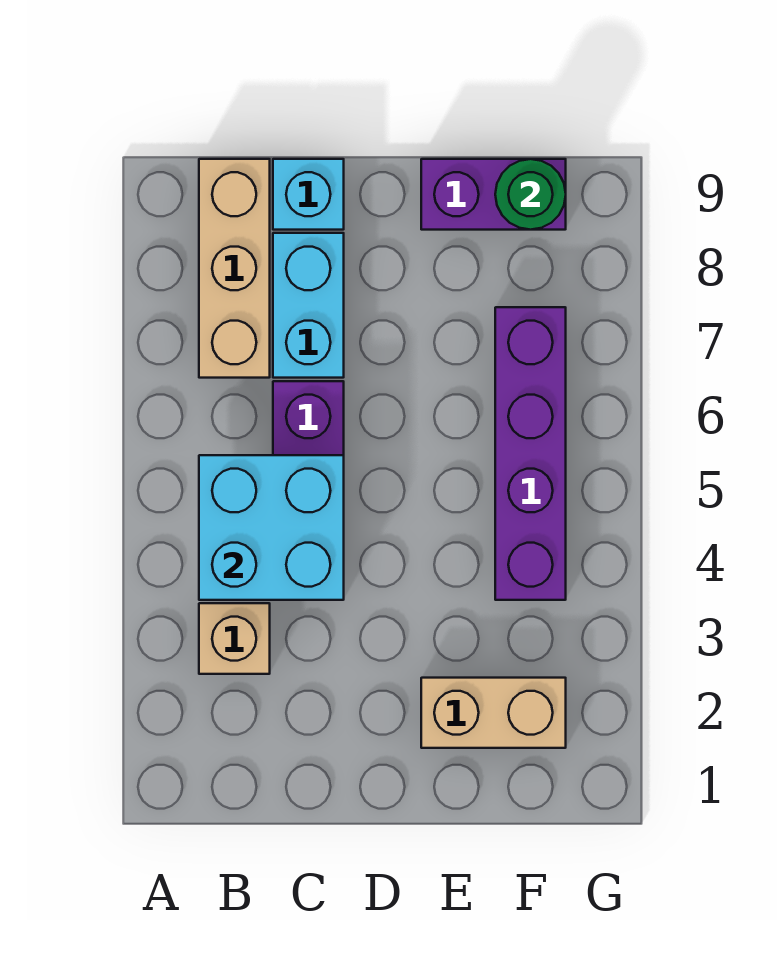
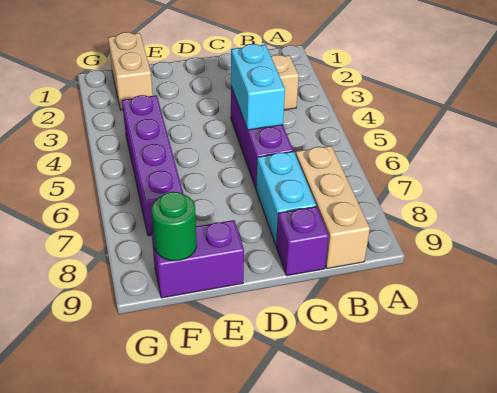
cyan brick B4:C5 level 2 -> cyan brick C4:C5 level 2
cyan brick C9 level 1 -> purple brick C9 level 1
tan brick E2:F2 level 1 -> tan brick F1:F2 level 1

